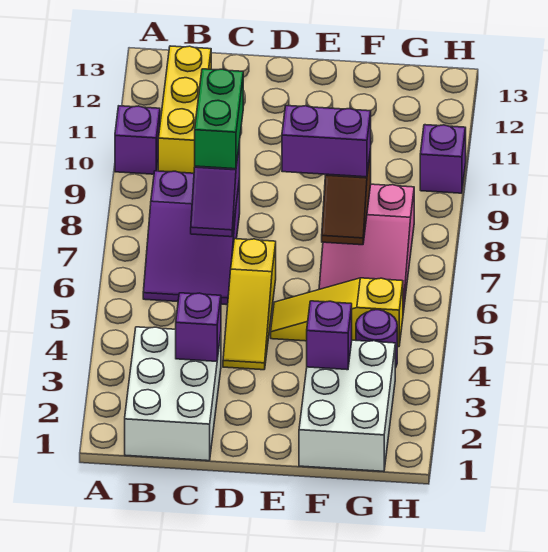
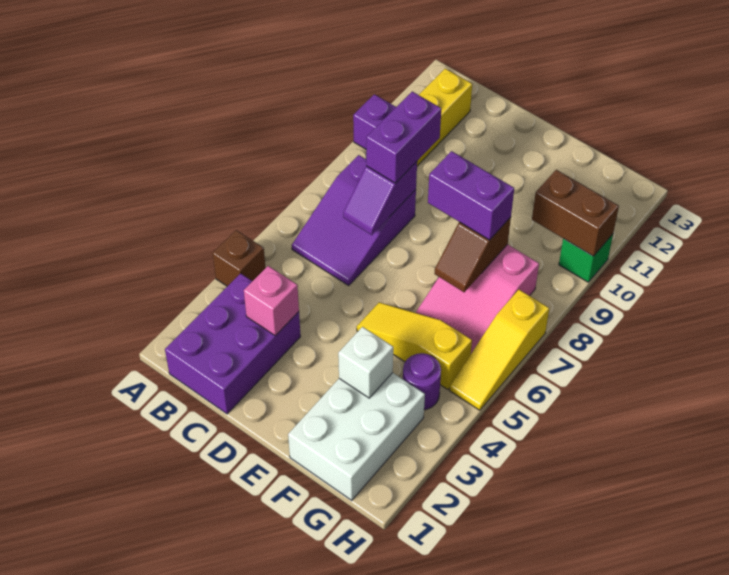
none -> brown brick A4 level 1
white brick B1:C3 level 1 -> purple brick B1:C3 level 1
purple brick C3 level 2 -> pink brick C3 level 2
green brick C8:C9 level 3 -> purple brick C8:C9 level 3
yellow slope D4:D6 level 1 top 6 -> yellow slope H5:H7 level 1 top 7
purple brick F3 level 2 -> white brick F3 level 2
none -> brown brick G10:H10 level 2
purple brick H10 level 1 -> green brick H10 level 1

